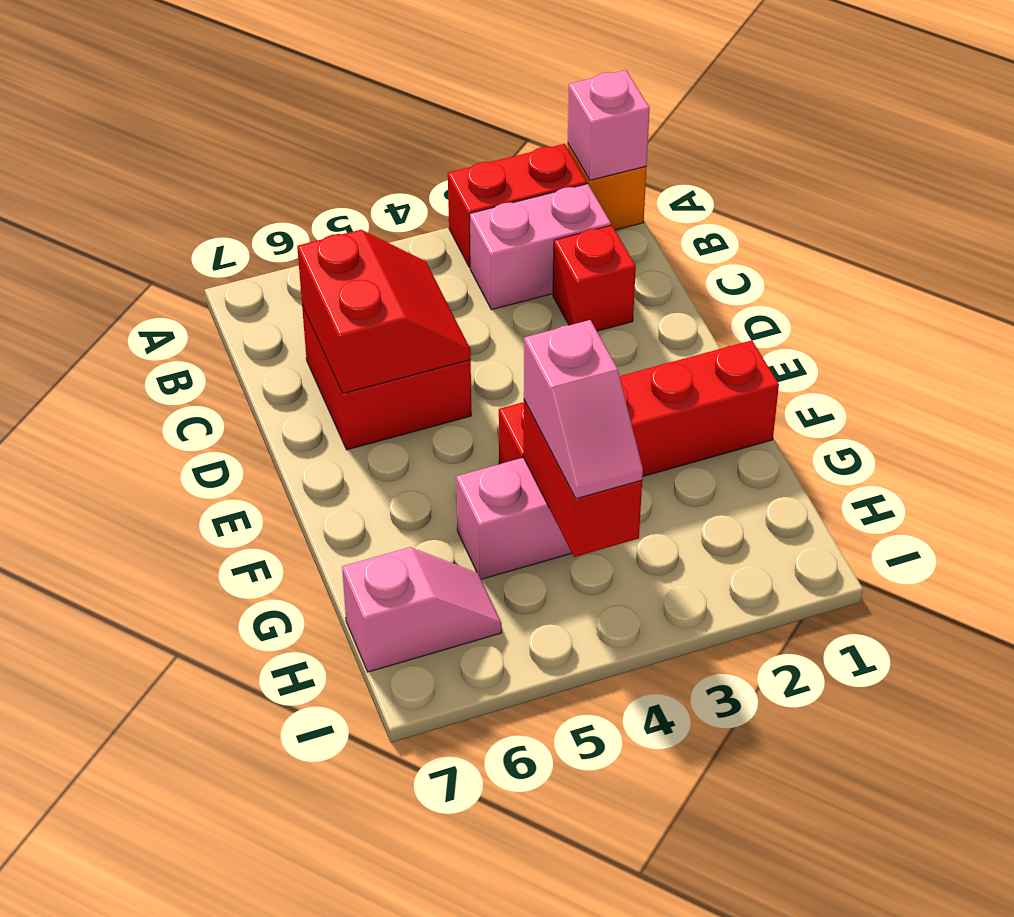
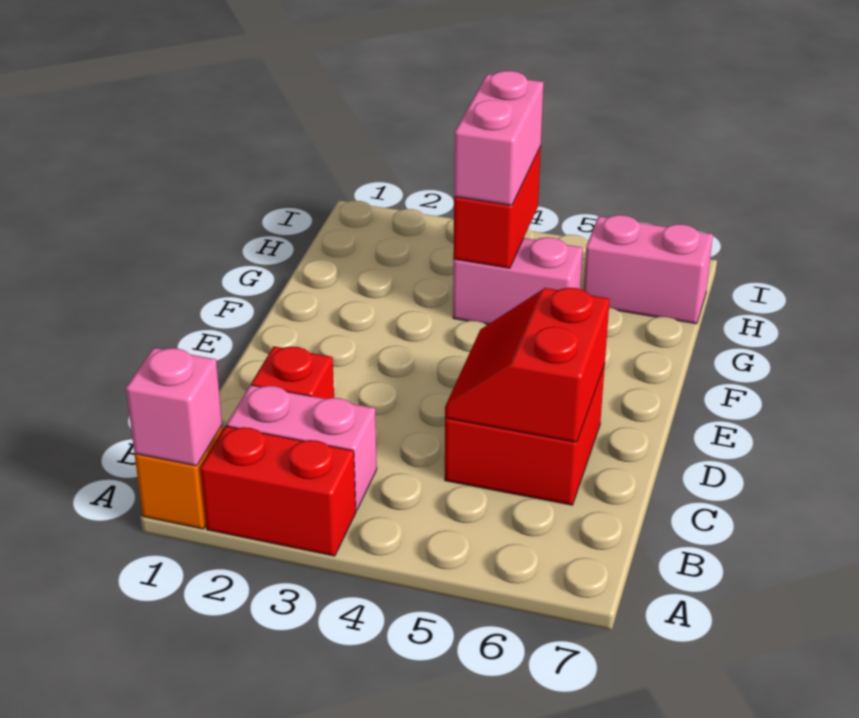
red brick F1:F4 level 1 -> none
pink slope G4:H4 level 3 top G -> pink brick G4:H4 level 3
pink slope H6:H7 level 1 top 7 -> pink brick H6:H7 level 1

